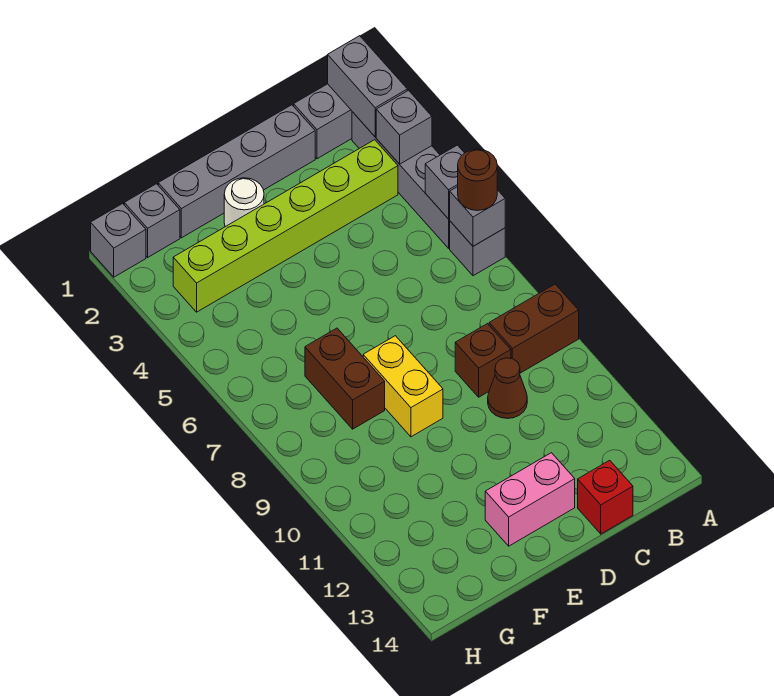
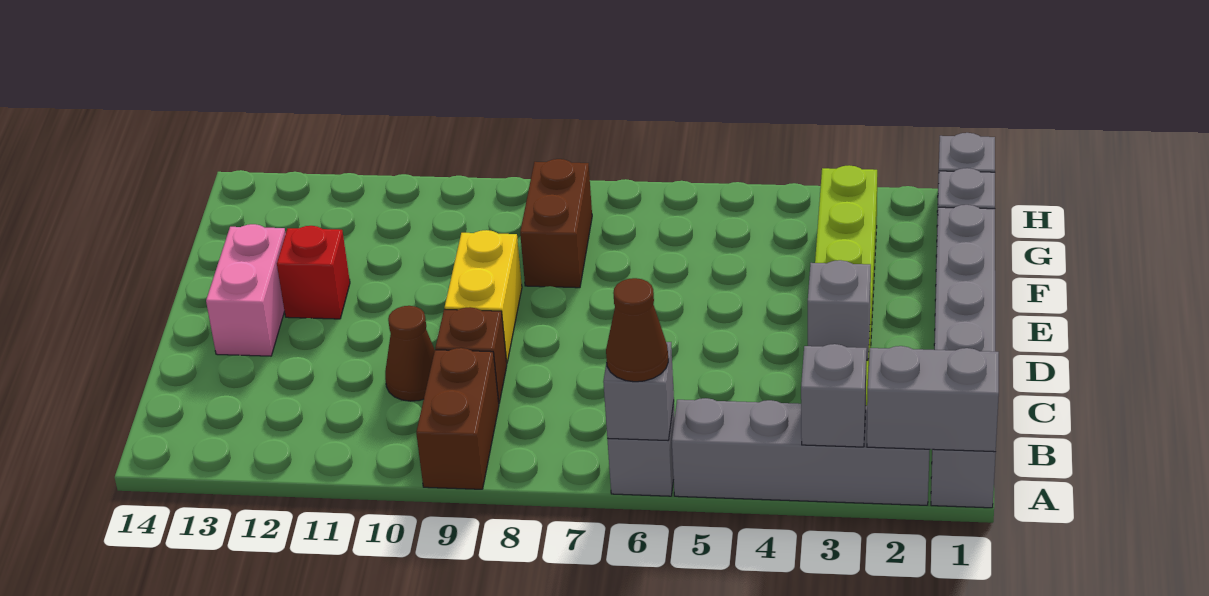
grey brick A5 level 2 -> grey brick C3 level 2
brown round brick A6 level 3 -> brown cone A6 level 3
red brick C14 level 1 -> red brick E12 level 1
white round brick E2 level 1 -> none
yellow brick E8:E9 level 1 -> yellow brick D9:E9 level 1
brown brick F7:F8 level 1 -> brown brick F8:G8 level 1

